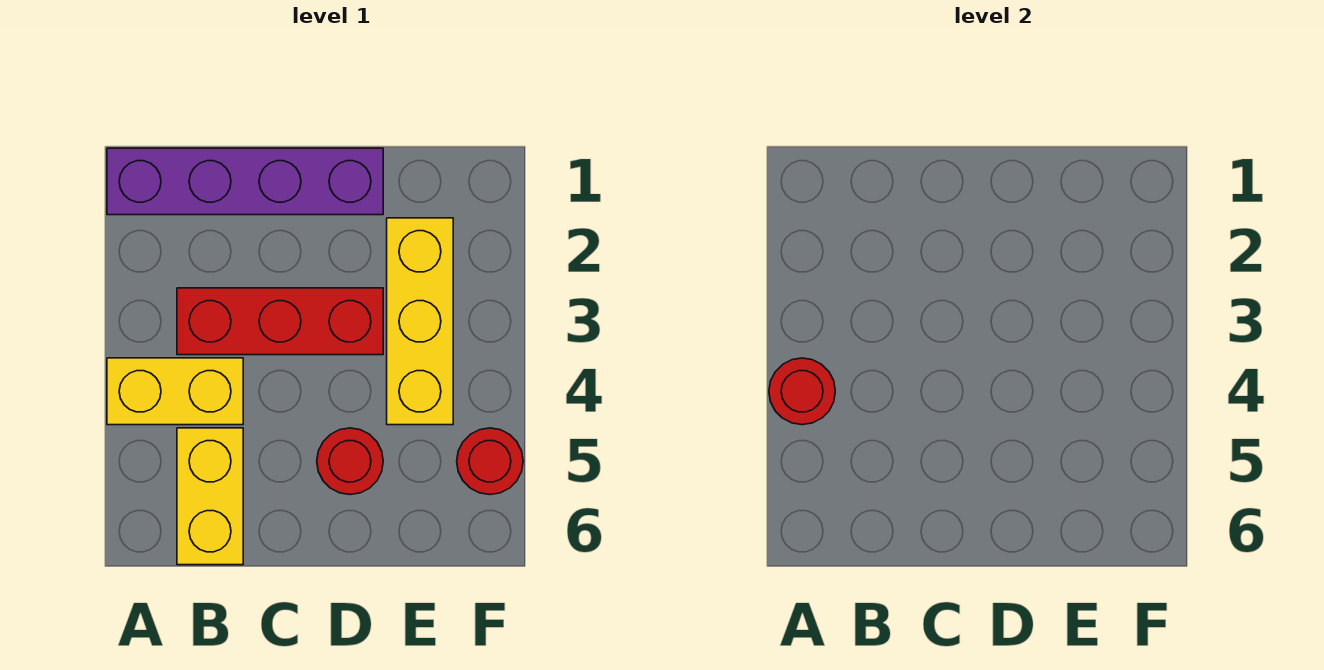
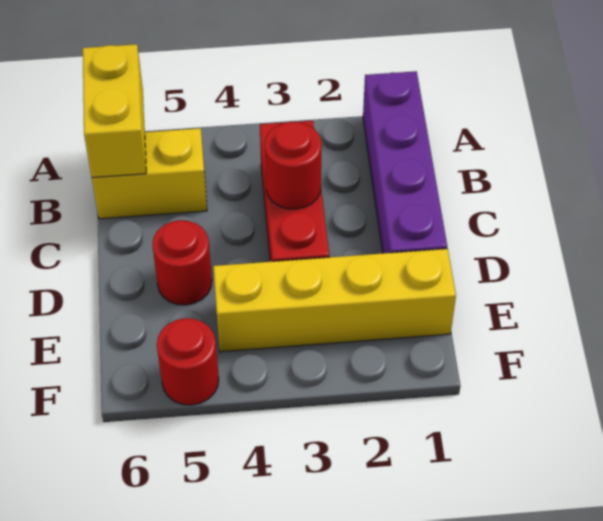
yellow brick A4:B4 level 1 -> yellow brick A6:B6 level 2
red round brick A4 level 2 -> red round brick C3 level 2
yellow brick E2:E4 level 1 -> yellow brick E1:E4 level 1

